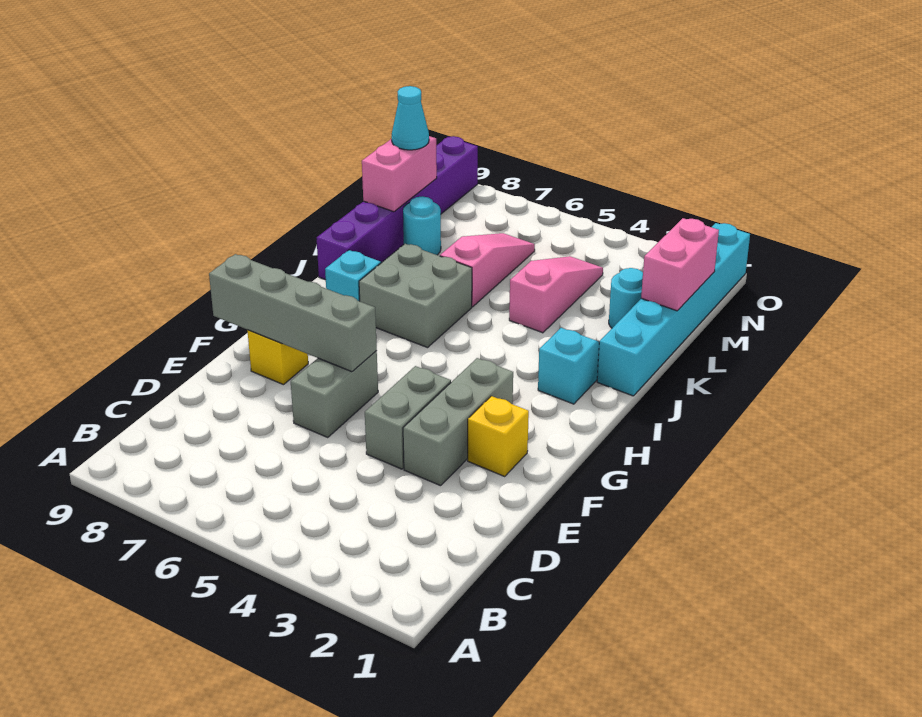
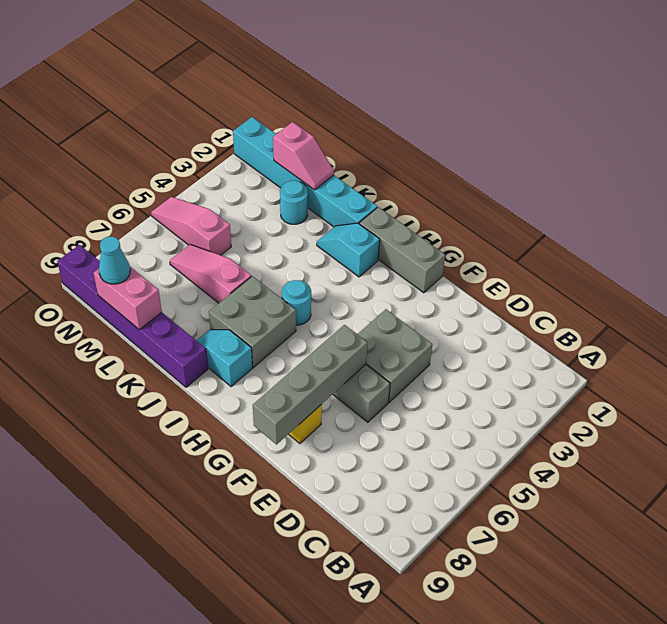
grey brick E3:G3 level 1 -> grey brick G1:I1 level 1
grey brick E4:F4 level 1 -> grey brick E4:F5 level 1
yellow brick F2 level 1 -> none
pink slope K4:M4 level 1 top K -> pink slope M5:O5 level 1 top M
pink brick L1:M1 level 2 -> pink slope L1:M1 level 2 top M
cyan round brick L8 level 1 -> cyan round brick I5 level 1

